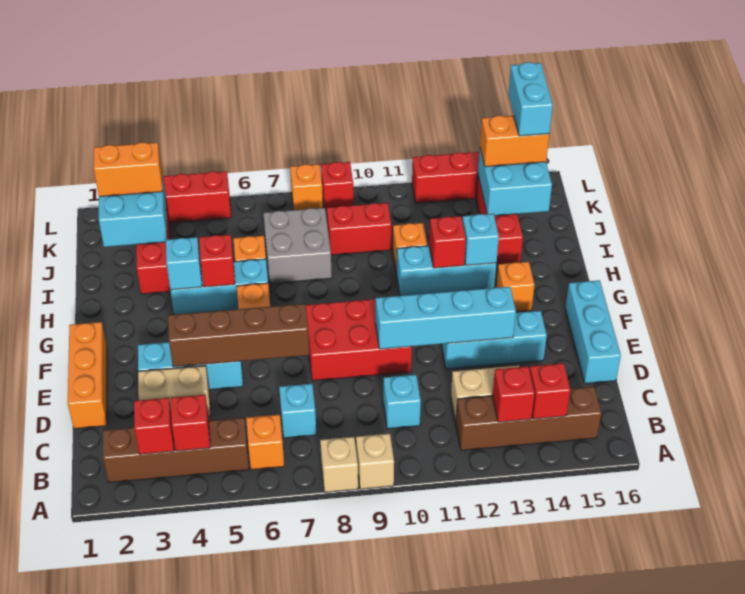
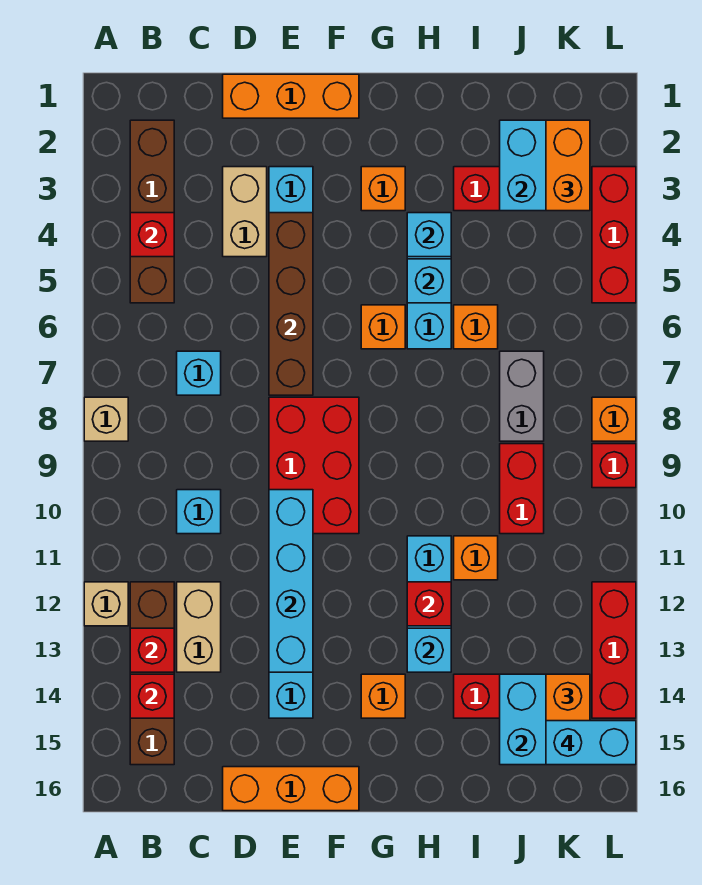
tan brick A9 level 1 -> tan brick A12 level 1
red brick B3 level 2 -> none
orange brick B6 level 1 -> orange brick G3 level 1
cyan brick D16:F16 level 1 -> orange brick D16:F16 level 1
red brick H5 level 2 -> cyan brick H5 level 2
grey brick I7:J8 level 1 -> grey brick J7:J8 level 1

